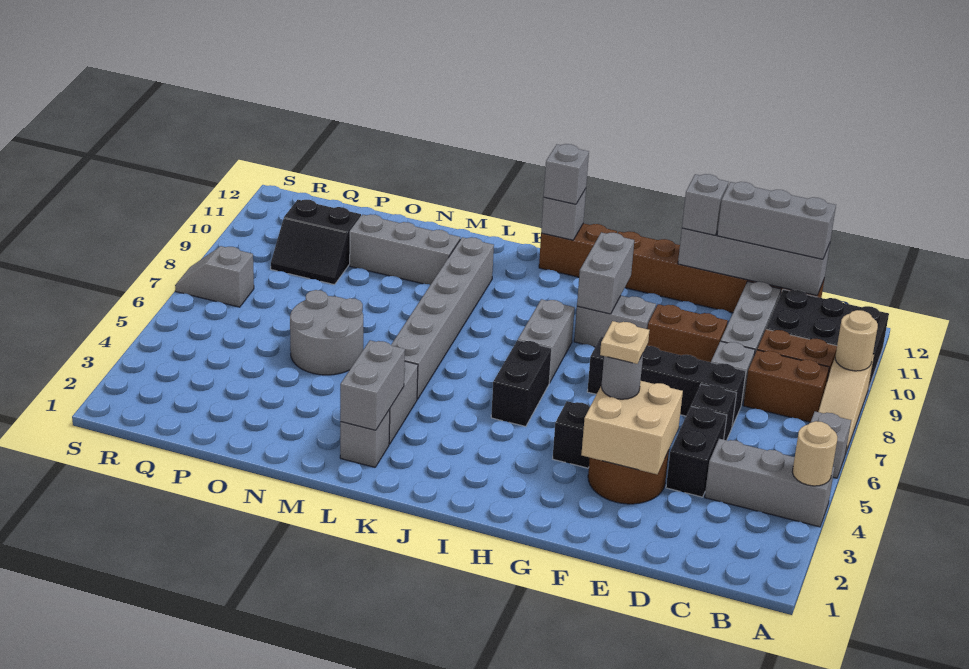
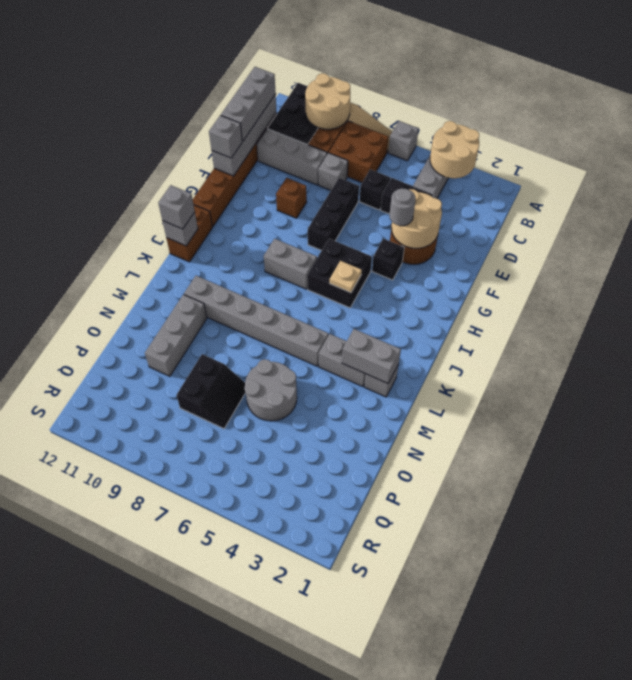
tan round brick A4 level 2 -> tan round brick A3:B4 level 2
tan round brick A9 level 2 -> tan round brick A9:B10 level 2
brown brick B8:C8 level 1 -> brown brick B7:C8 level 1
black brick D7:G7 level 1 -> black brick E7:G7 level 1
tan brick E3:F4 level 2 -> tan round brick E3:F4 level 2
brown brick E9:F9 level 1 -> brown brick F9 level 1
tan plate F4 level 4 -> tan plate I5 level 2
grey brick G9:H9 level 1 -> none
grey brick H9:H10 level 2 -> none
black brick I5:I6 level 1 -> black brick H5:I6 level 1
black slope P9:Q10 level 1 top 10 -> black slope O7:P8 level 1 top 8
grey slope R7:S7 level 1 top R -> none

